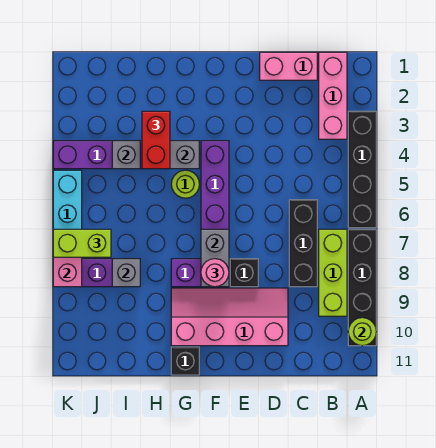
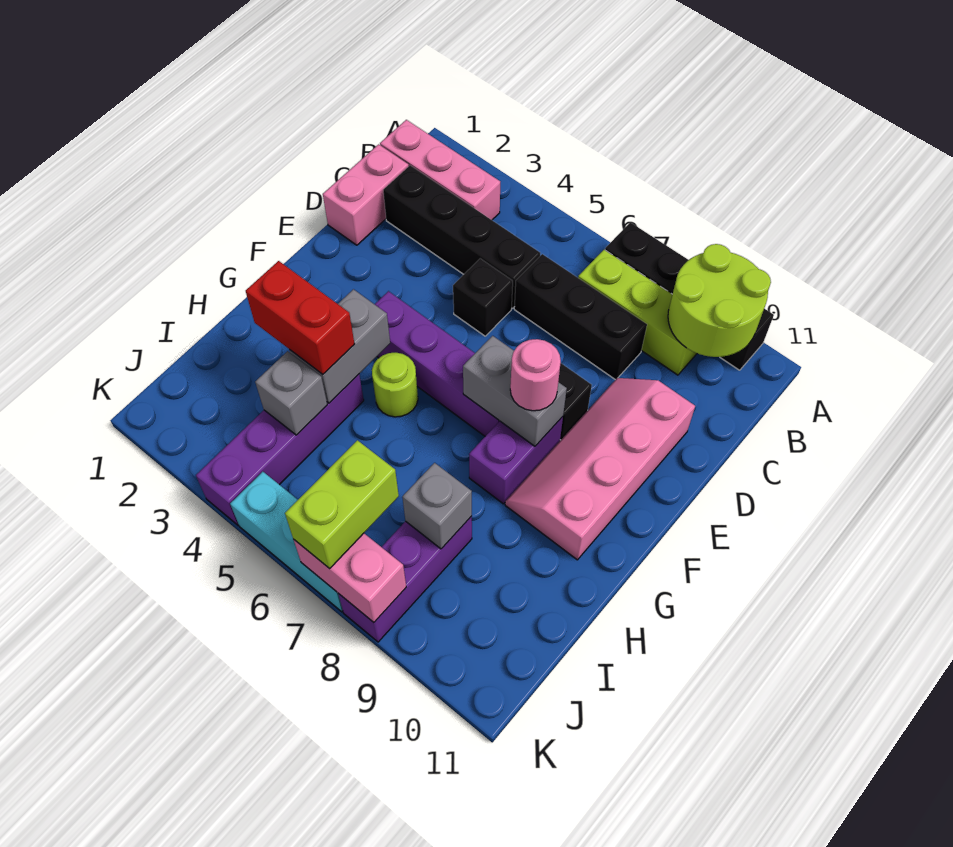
black brick A3:A6 level 1 -> black brick C2:C5 level 1
lime round brick A10 level 2 -> lime round brick A9:B10 level 2
black brick G11 level 1 -> black brick D5 level 1

